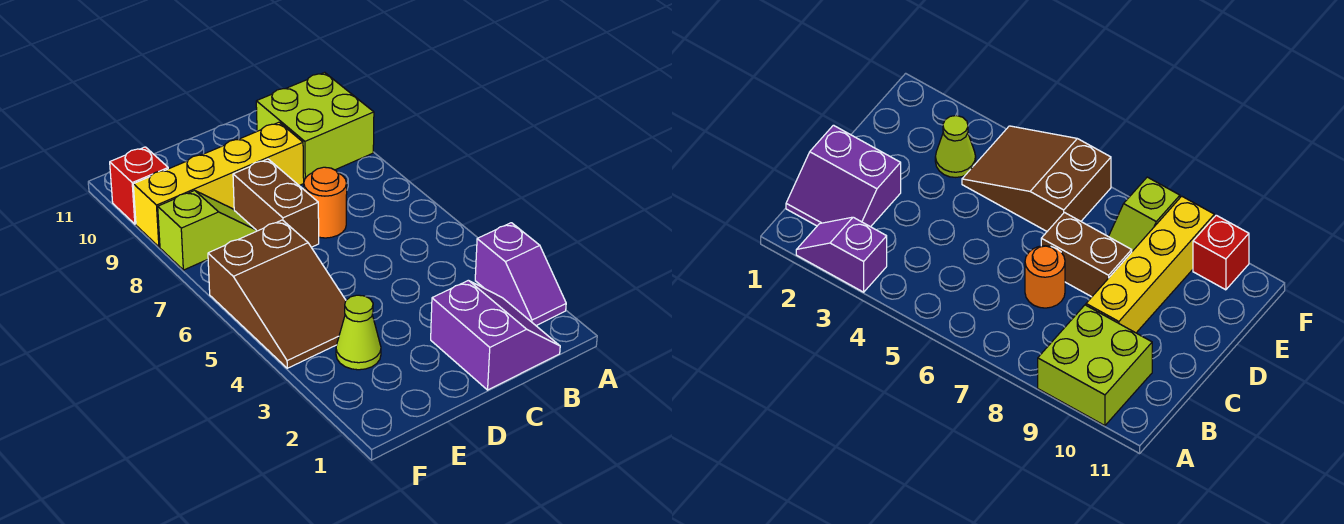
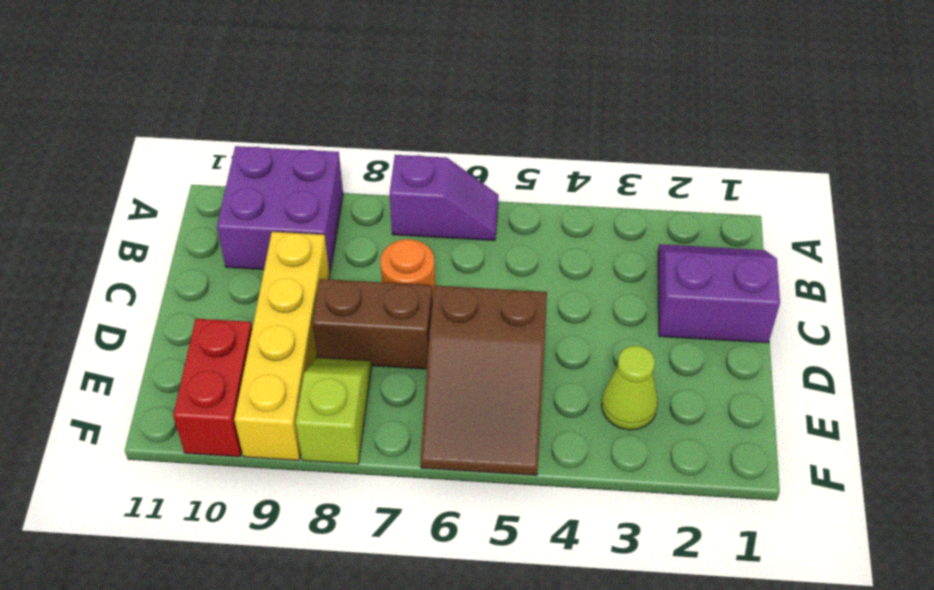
purple slope A2:A3 level 1 top 3 -> purple slope A6:A7 level 1 top 7
lime brick A9:B10 level 1 -> purple brick A9:B10 level 1
brown slope E4:F6 level 1 top 6 -> brown slope D5:F6 level 1 top D
red brick F10 level 1 -> red brick E10:F10 level 1

